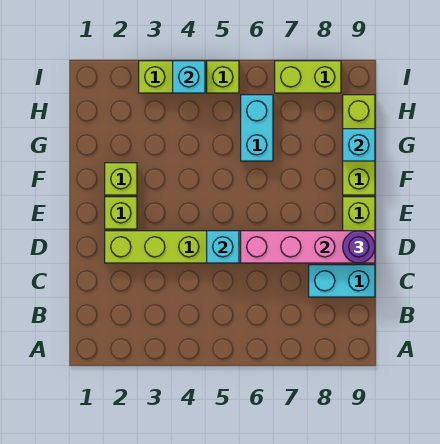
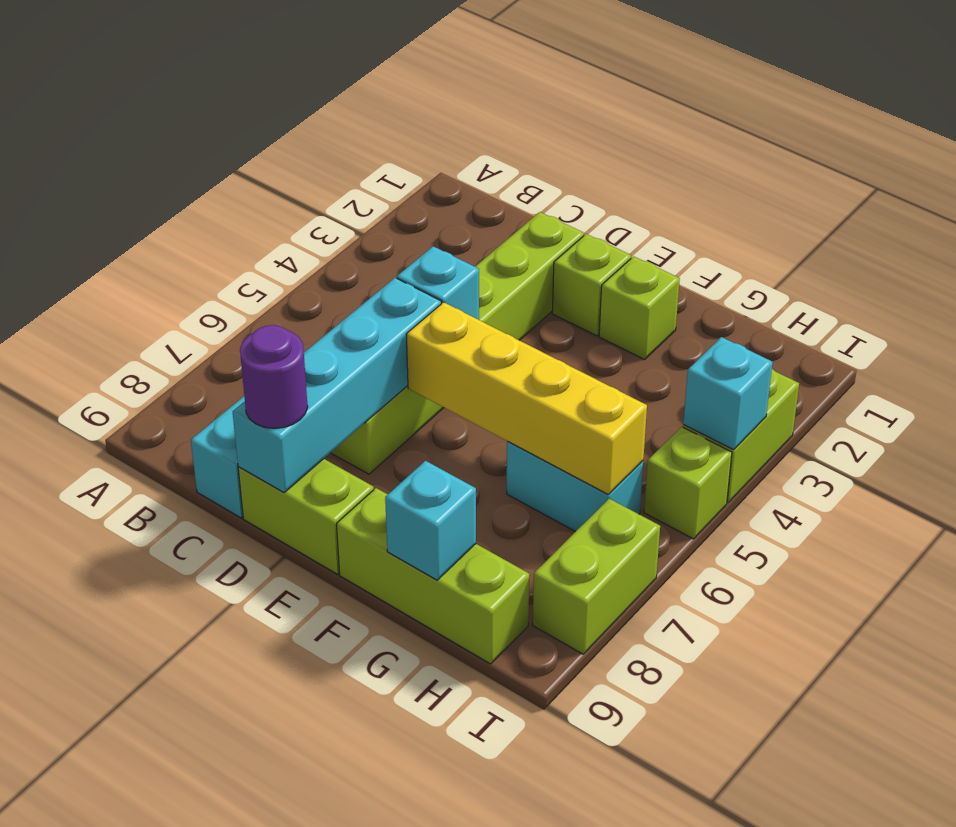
pink brick D6:D9 level 2 -> cyan brick D6:D9 level 2
none -> yellow brick E6:H6 level 2

